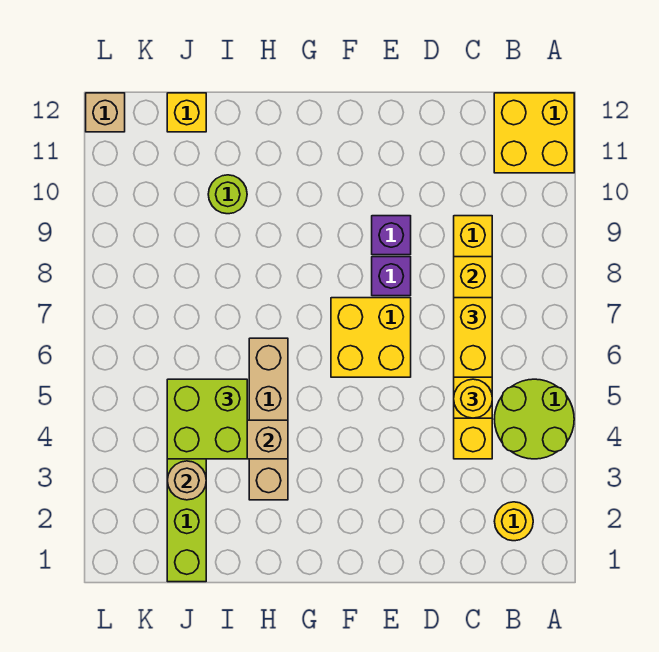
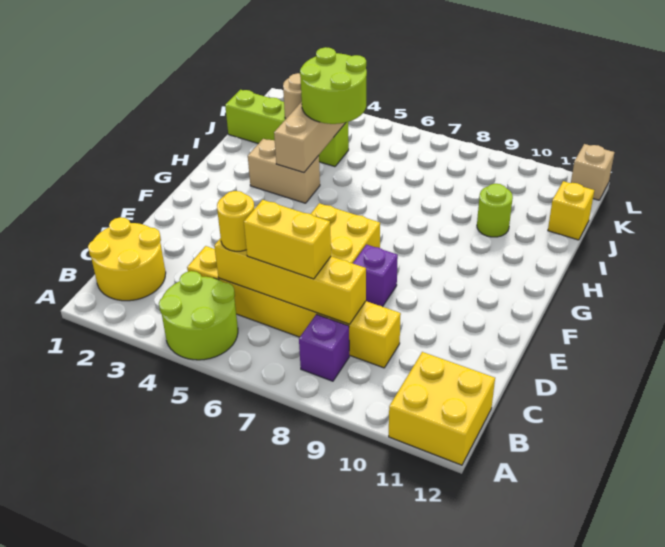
yellow round brick B2 level 1 -> yellow round brick B1:C2 level 1
purple brick E9 level 1 -> purple brick B8 level 1
tan brick H3:H6 level 1 -> tan brick H3:H4 level 1
lime brick I4:J5 level 3 -> lime round brick I4:J5 level 3

